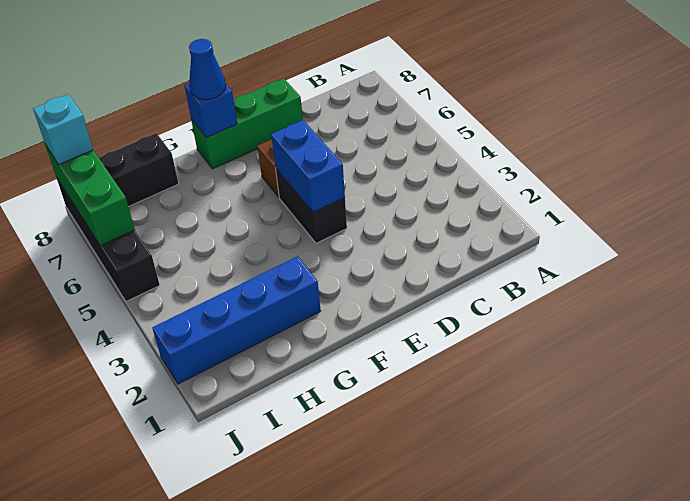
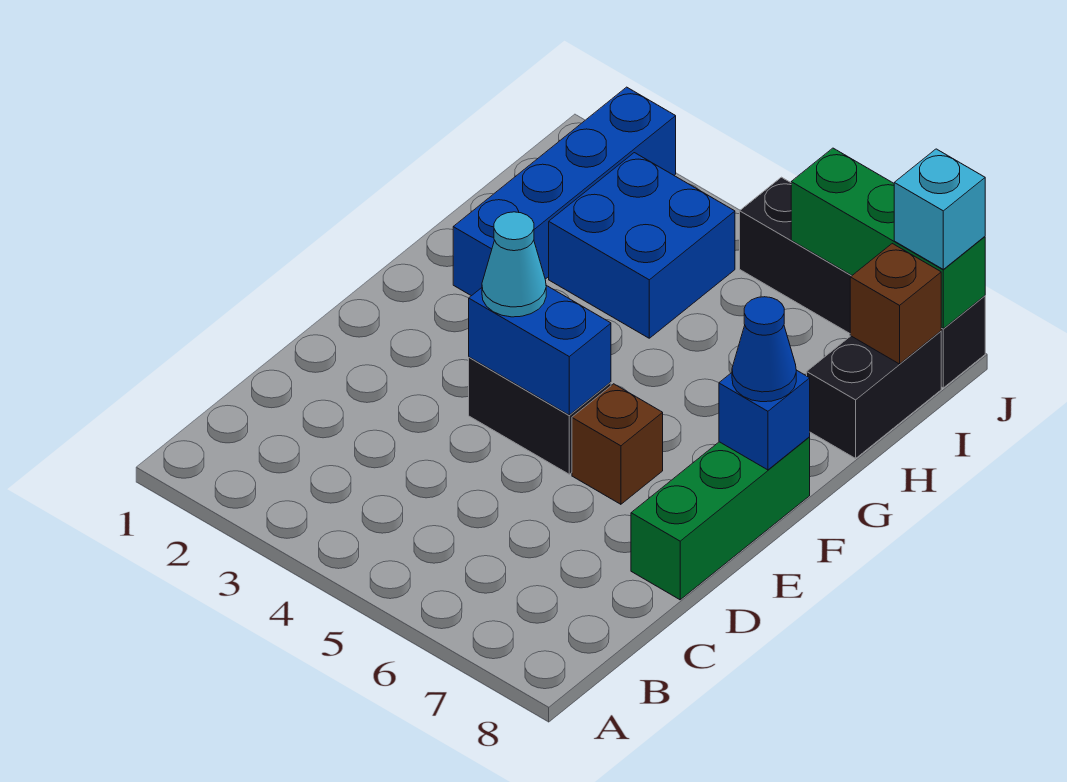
none -> cyan cone E4 level 3
none -> blue brick H3:I4 level 1
none -> brown brick I8 level 2

